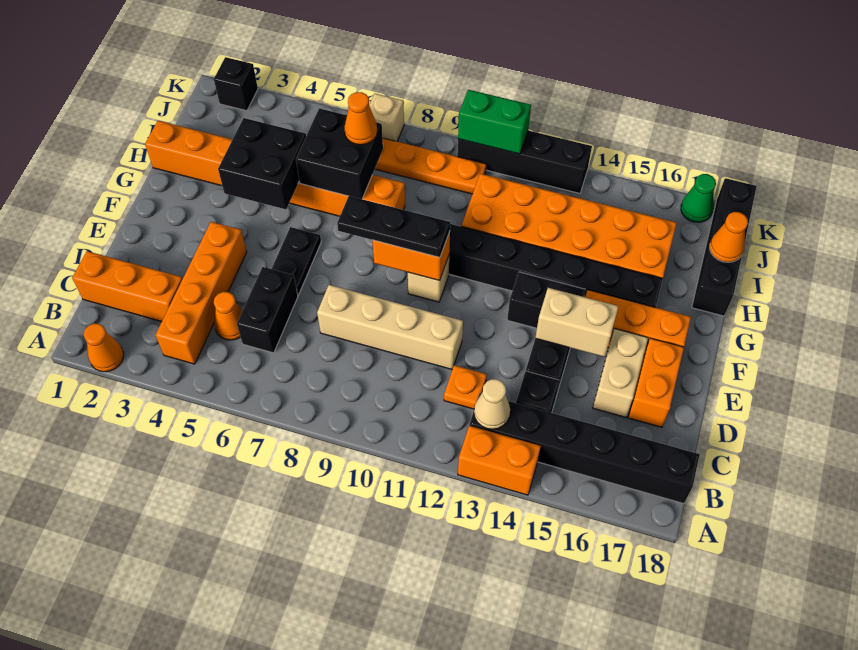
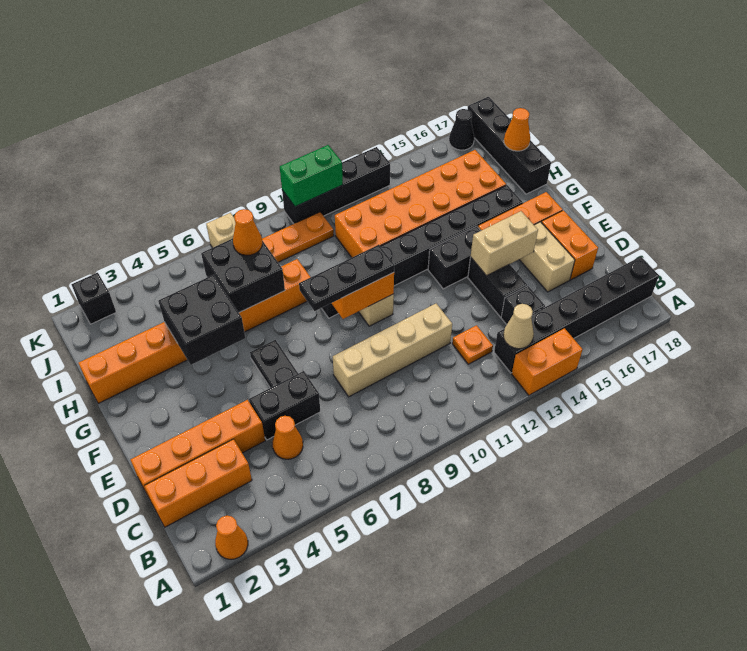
orange brick B4:E4 level 1 -> orange brick D1:D4 level 1
black brick C6:D6 level 1 -> black brick D5:D6 level 1
green cone K17 level 1 -> black cone K17 level 1

